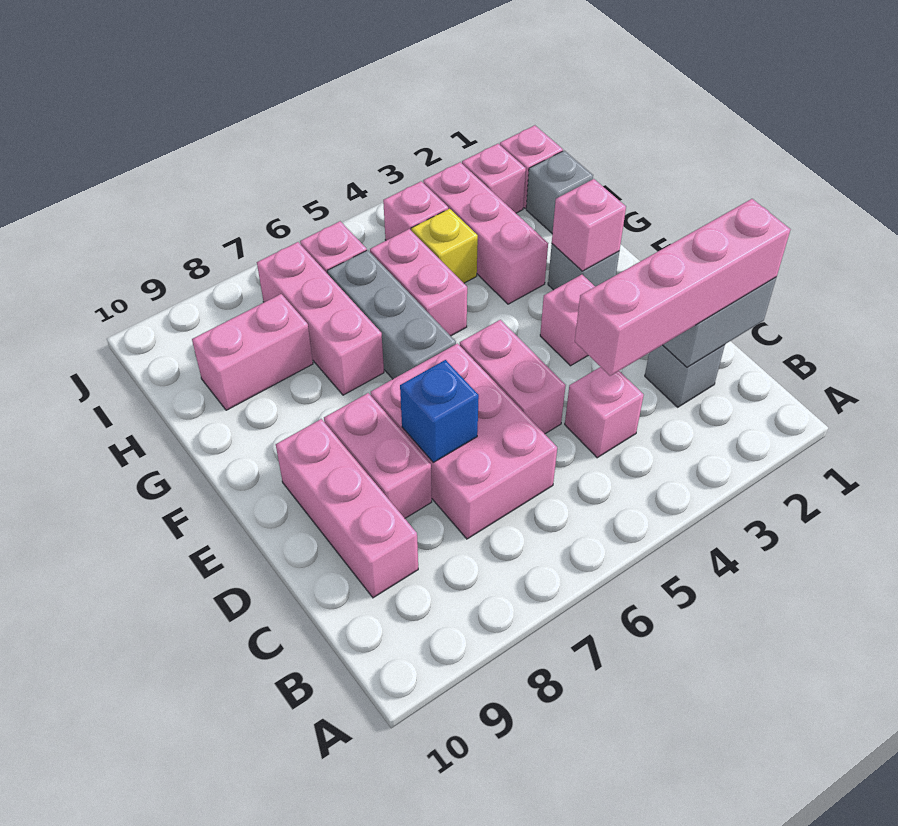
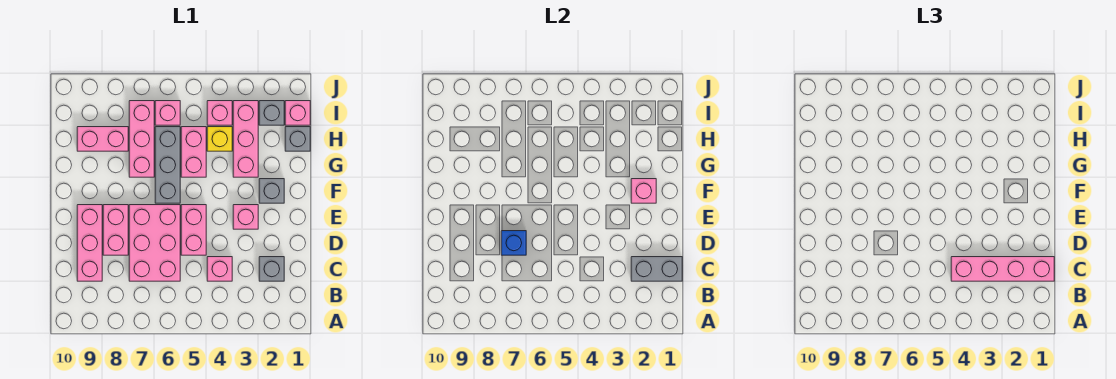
pink brick I2 level 1 -> grey brick I2 level 1

